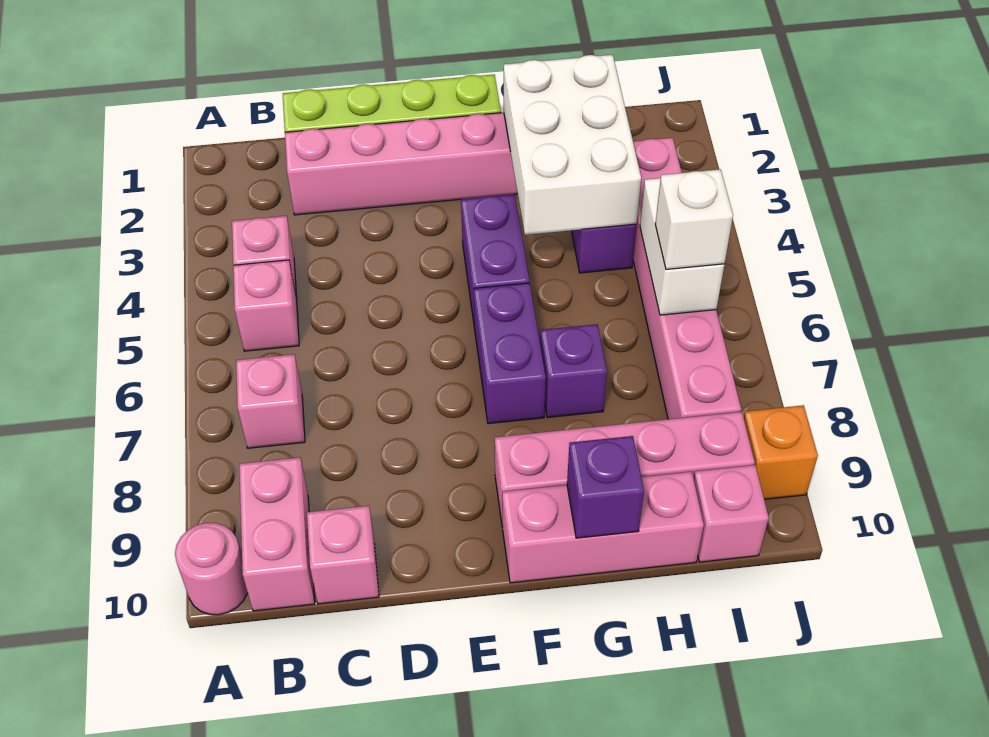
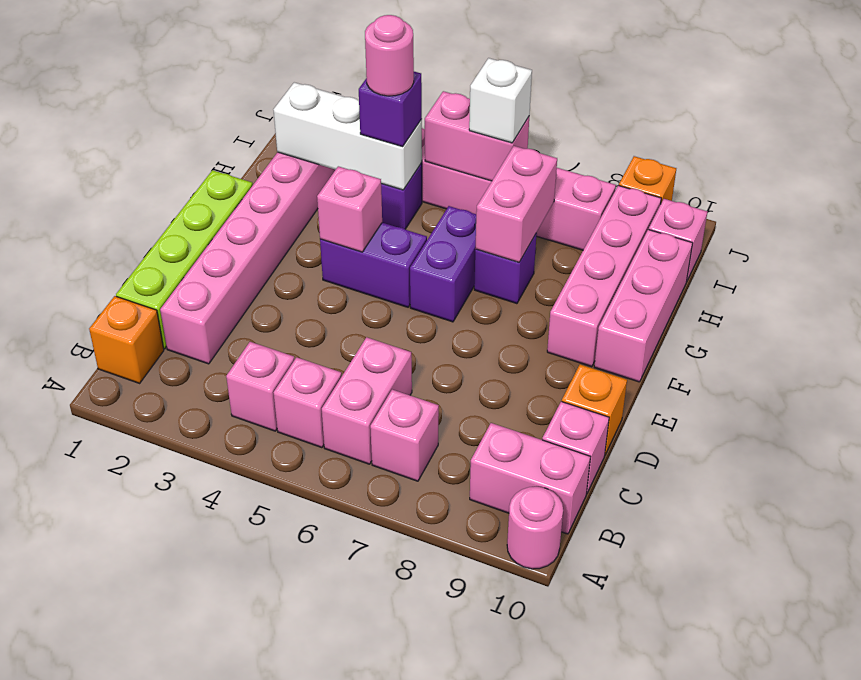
none -> orange brick B1 level 1
none -> pink brick B6:C6 level 1
none -> orange brick D10 level 1
none -> pink brick F4 level 2
purple brick F6:F7 level 1 -> purple brick F6:G6 level 1
white brick G2:H4 level 2 -> white brick H2:H4 level 2
none -> pink brick G7:H7 level 2
purple brick G10 level 2 -> purple brick H4 level 3
none -> pink round brick H4 level 4
white brick I5:I6 level 2 -> pink brick I5:I6 level 2

